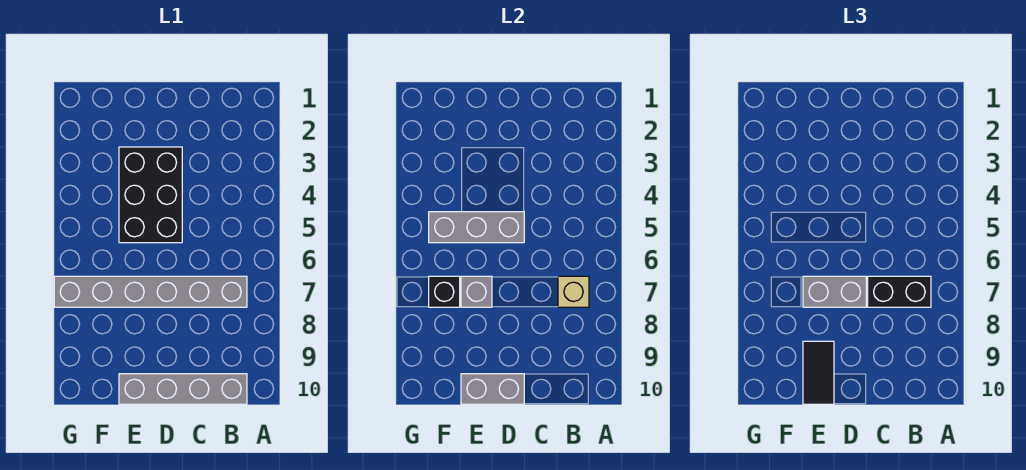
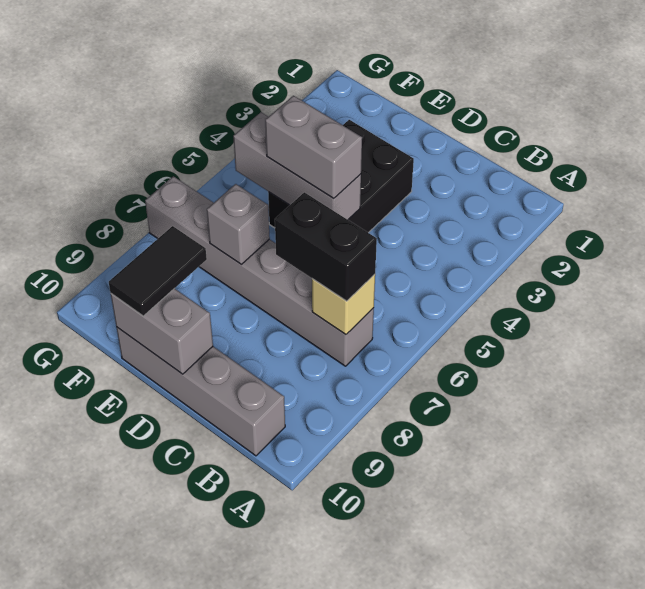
grey brick D7:E7 level 3 -> grey brick D5:E5 level 3
black brick F7 level 2 -> none

